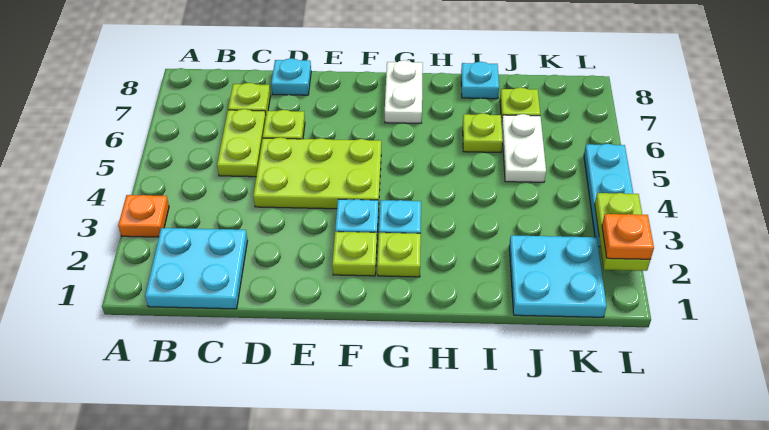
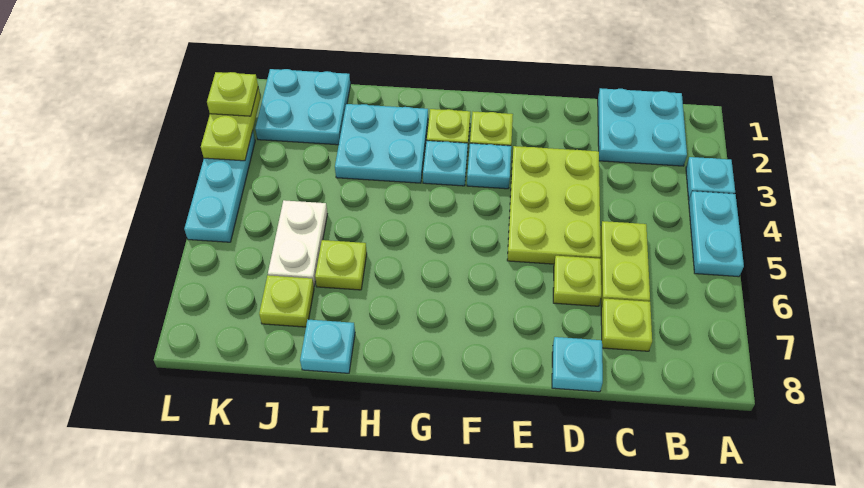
orange plate A3 level 1 -> cyan plate A3 level 1
none -> cyan plate A4:A5 level 1
lime plate D4:F5 level 1 -> lime plate D3:E5 level 1
white plate G7:G8 level 1 -> none
none -> cyan plate H2:I3 level 1
orange plate L2 level 3 -> lime plate L2 level 3

